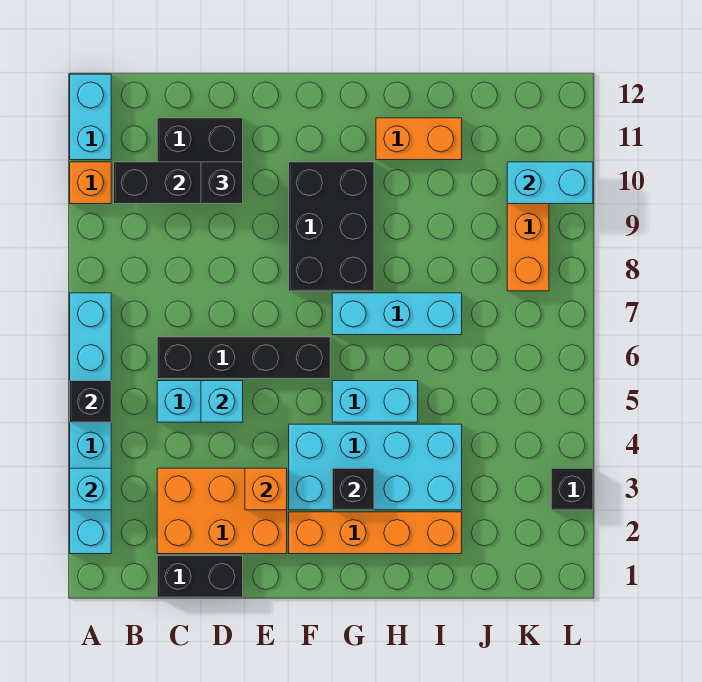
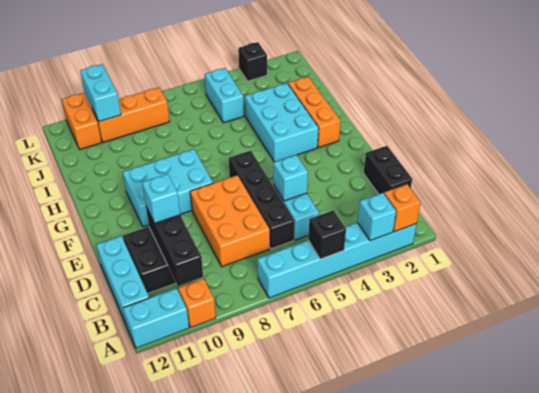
orange brick C2:E3 level 1 -> orange brick C7:E8 level 1
black brick D10 level 3 -> cyan brick D10 level 3
orange brick E3 level 2 -> orange brick A2 level 2
orange brick F2:I2 level 1 -> orange brick G2:I2 level 1
cyan brick F3:I4 level 1 -> cyan brick G3:I4 level 1
black brick F8:G10 level 1 -> cyan brick F8:G10 level 1
black brick G3 level 2 -> none
cyan brick G5:H5 level 1 -> cyan brick J5:K5 level 1
cyan brick G7:I7 level 1 -> cyan brick B12:D12 level 1
orange brick H11:I11 level 1 -> orange brick K11:L11 level 1

